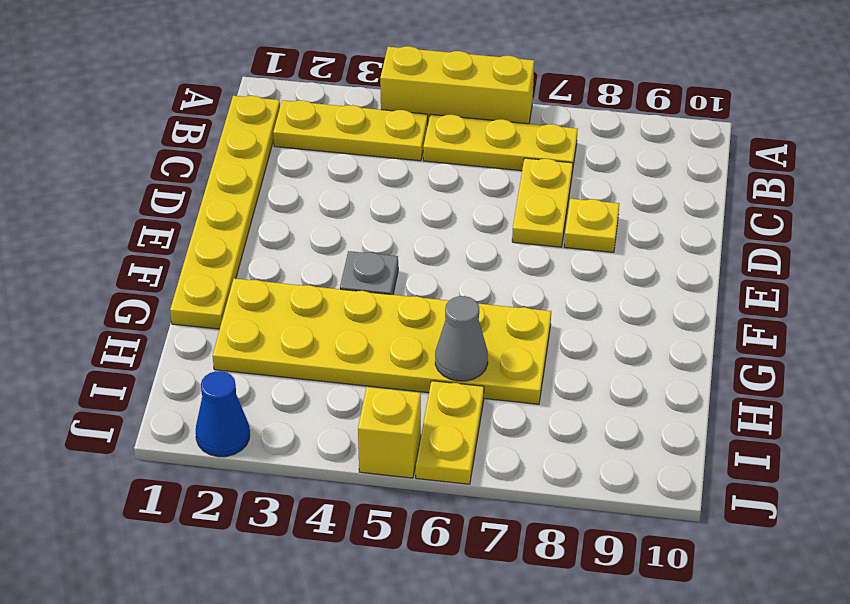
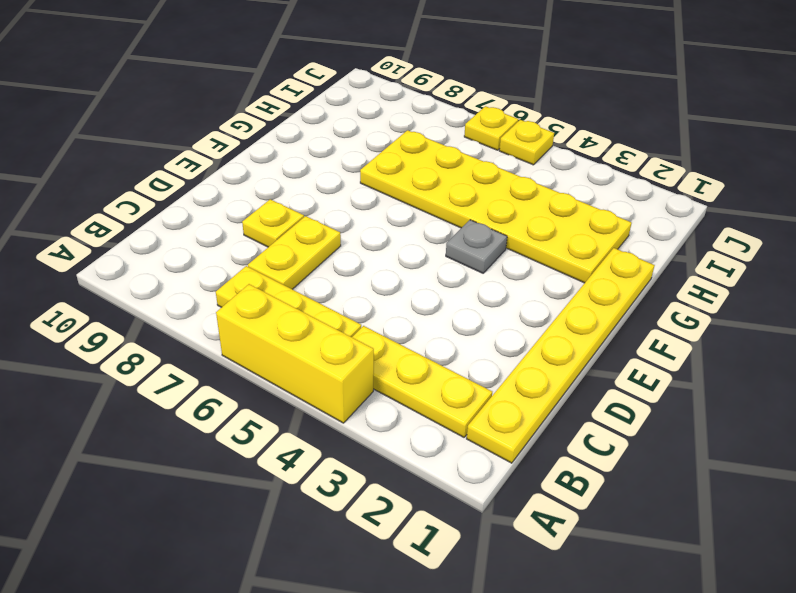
grey cone H6 level 2 -> none
yellow plate I6:J6 level 1 -> yellow plate J6 level 1
blue cone J2 level 1 -> none
yellow brick J5 level 1 -> yellow plate J5 level 1

